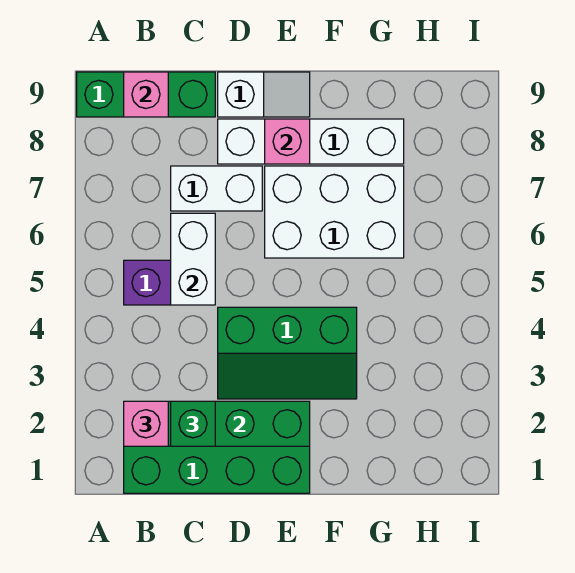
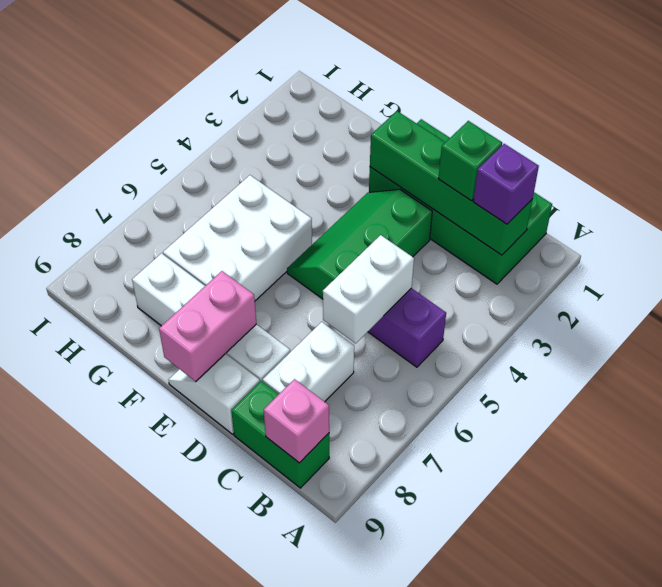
green brick A9:C9 level 1 -> green brick B9:C9 level 1
pink brick B2 level 3 -> purple brick B2 level 3
white brick C7:D7 level 1 -> white brick C7:C8 level 1
green slope D3:F4 level 1 top 4 -> green slope D3:E5 level 1 top D
white brick E6:G7 level 1 -> white brick F5:G7 level 1
pink brick E8 level 2 -> pink brick E8:E9 level 2

